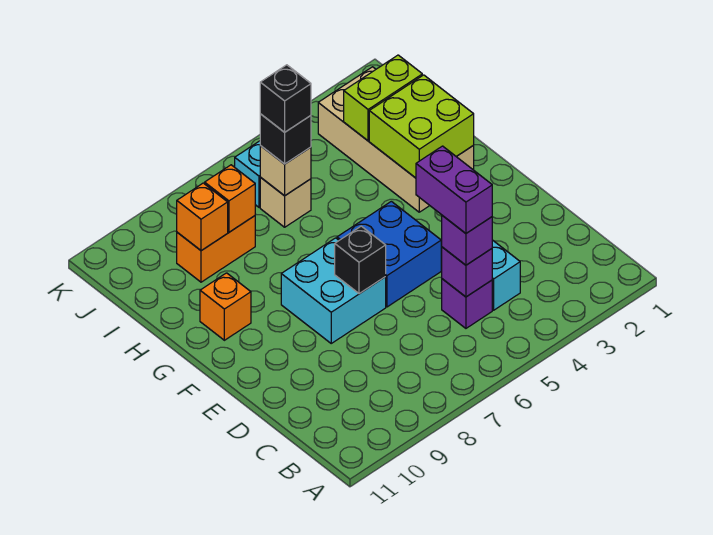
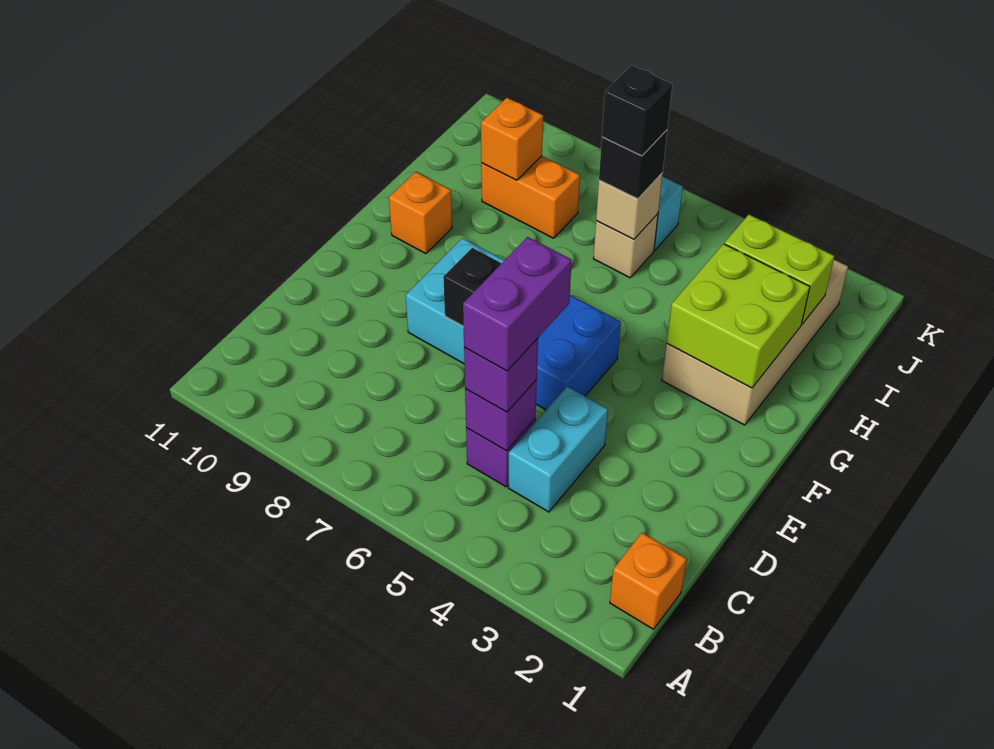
orange brick I8 level 2 -> orange brick B1 level 1

